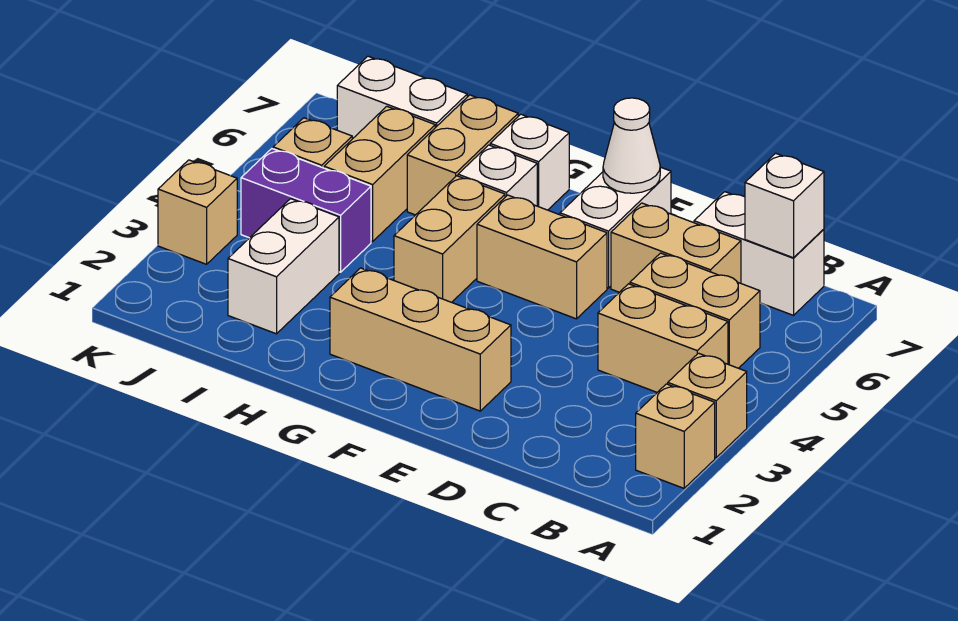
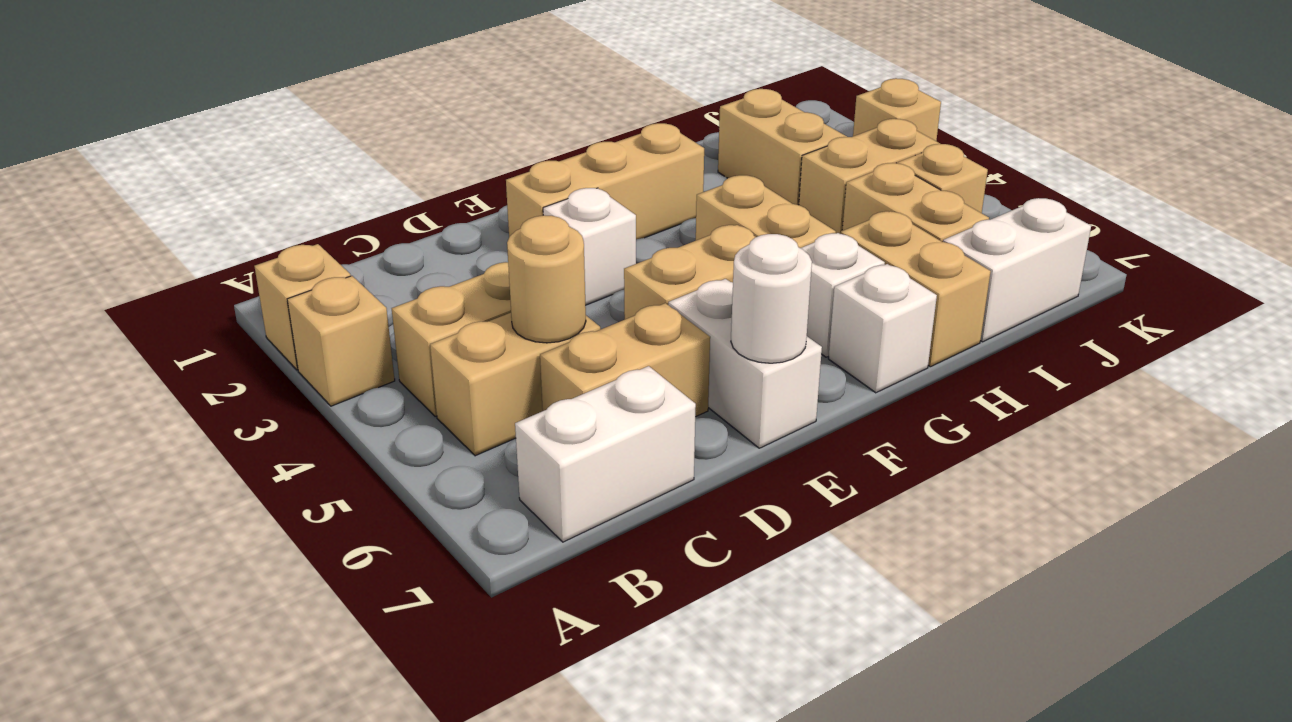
white brick B7 level 2 -> white brick E3 level 1
none -> tan round brick C5 level 2
white cone E7 level 2 -> white round brick E7 level 2
white brick I2:I3 level 1 -> tan brick I2:I3 level 1
purple brick I4:J4 level 1 -> tan brick I4:J4 level 1

